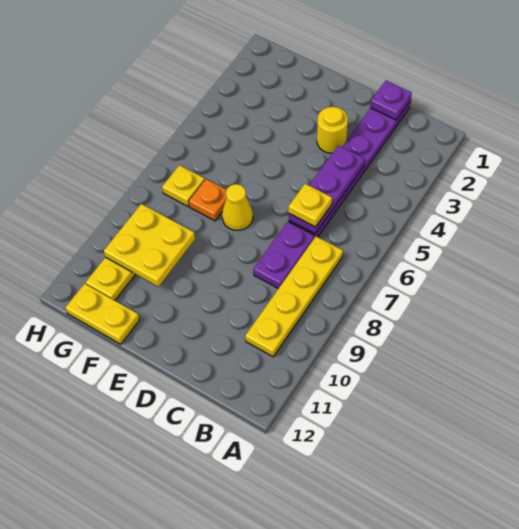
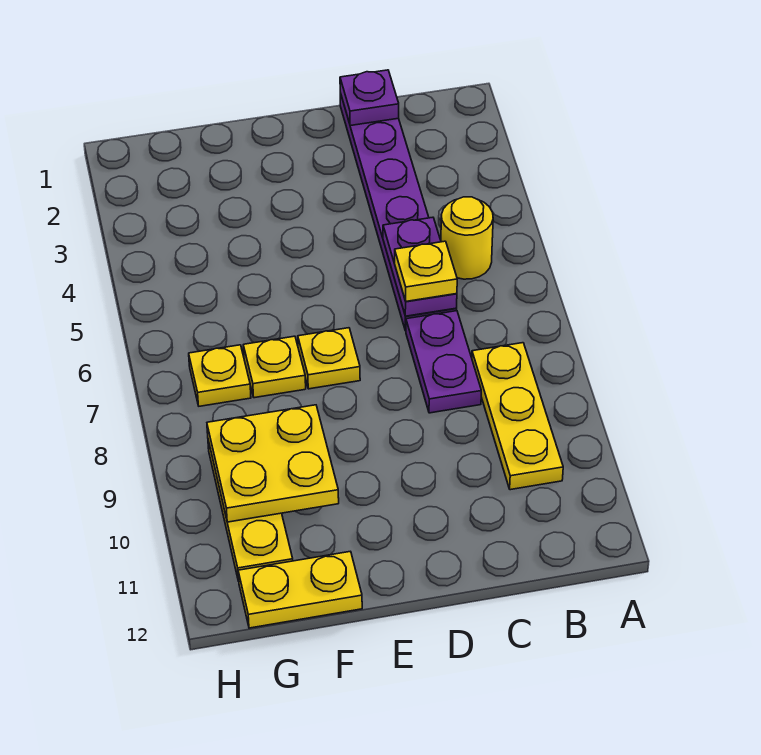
yellow plate B7:B10 level 1 -> yellow plate B8:B10 level 1
purple plate C4:C6 level 2 -> purple plate C5:C6 level 2
yellow round brick D3 level 1 -> yellow round brick B5 level 1
yellow cone E7 level 1 -> yellow plate E7 level 1
orange plate F7 level 1 -> yellow plate F7 level 1

